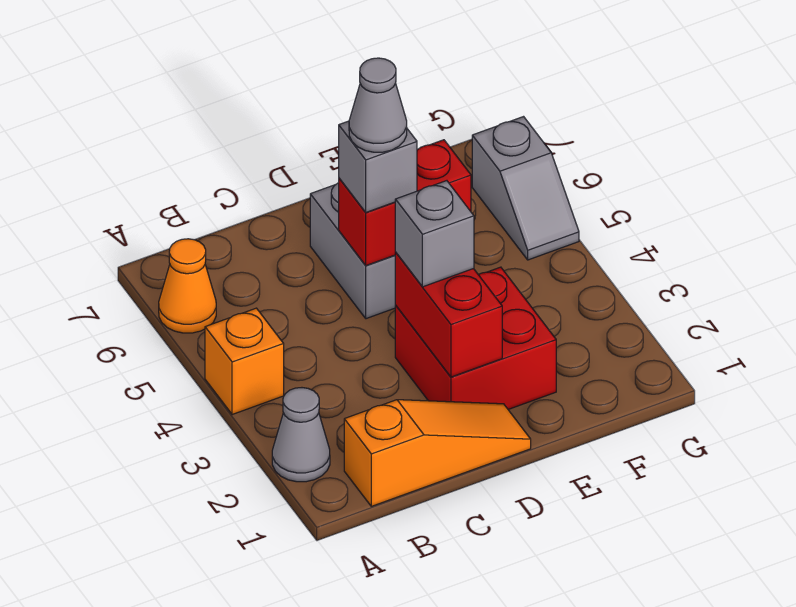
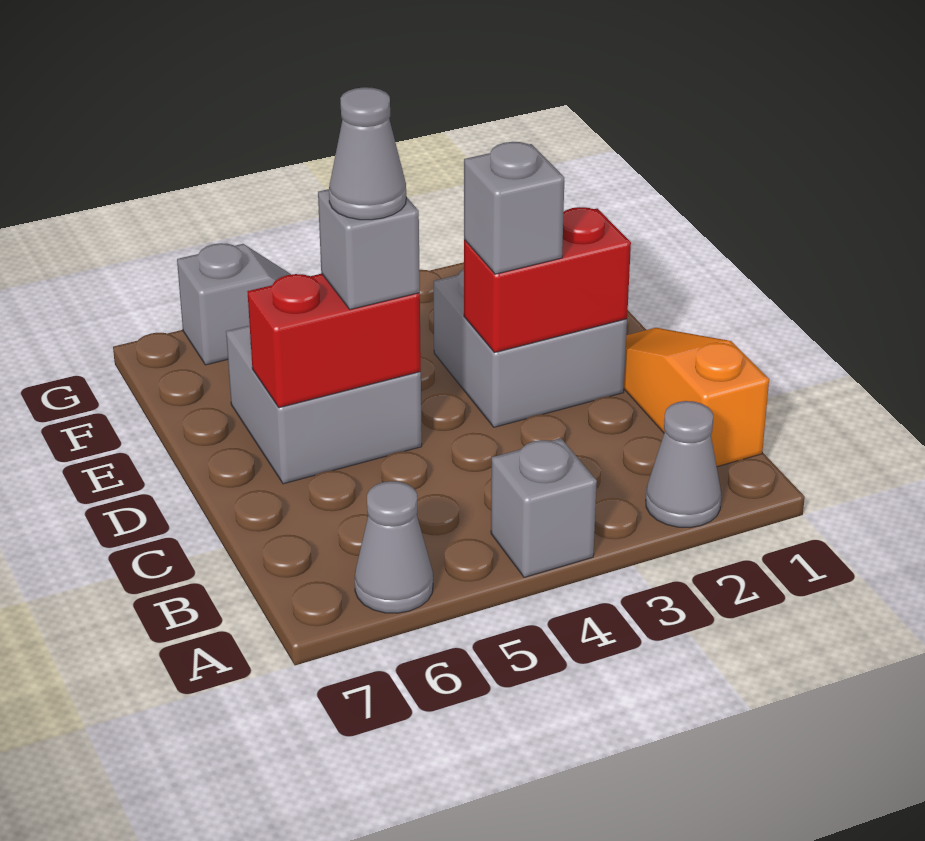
orange brick A4 level 1 -> grey brick A4 level 1
orange cone A6 level 1 -> grey cone A6 level 1
red brick D2:E3 level 1 -> grey brick D2:E3 level 1
red brick D5:E5 level 2 -> red brick D5:D6 level 2

